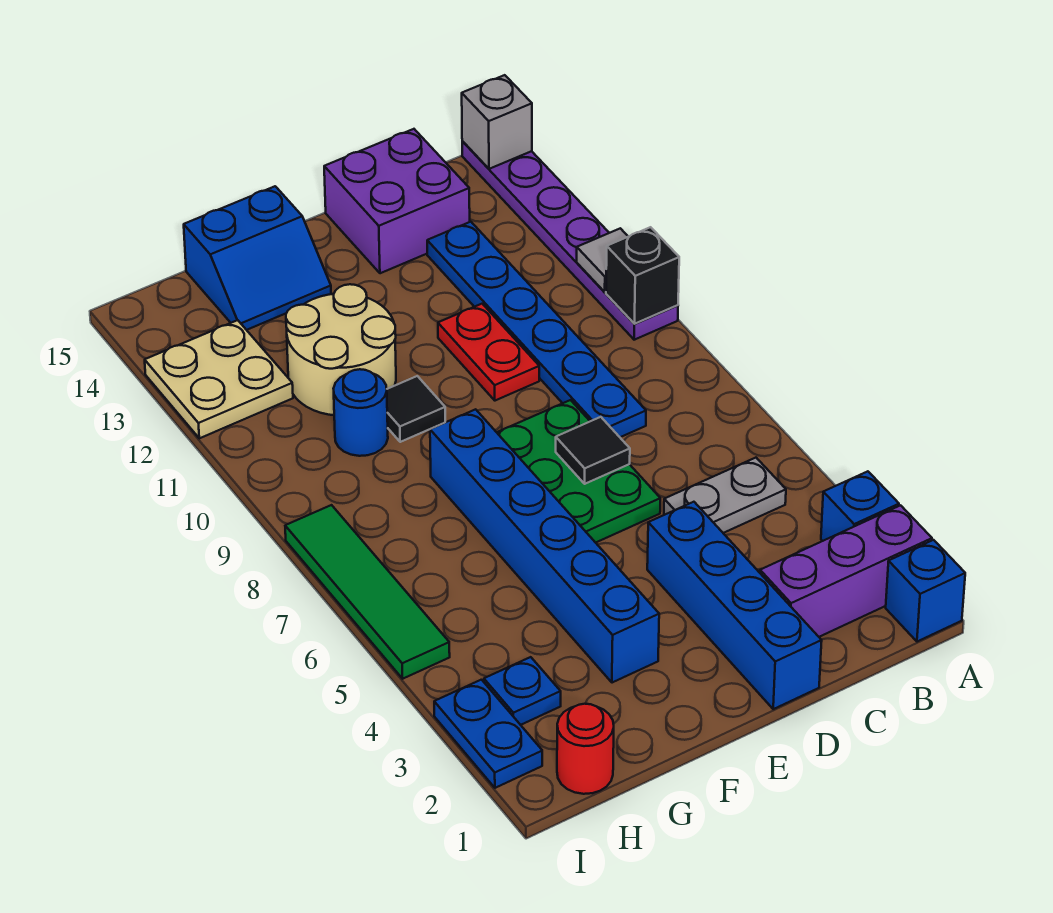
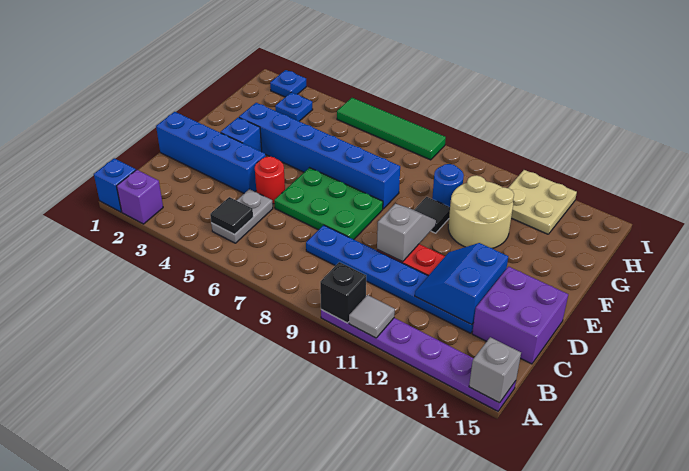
purple brick A2:C2 level 1 -> purple brick A2 level 1
blue brick A3 level 1 -> blue brick E3 level 1
black tile D7 level 2 -> black tile B5 level 2
none -> grey slope D10:E10 level 2 top D
blue slope F14:G15 level 1 top 15 -> blue slope C12:D13 level 2 top 13
red round brick H1 level 1 -> red round brick D5 level 1
blue plate I2:I3 level 1 -> blue plate I2 level 1

